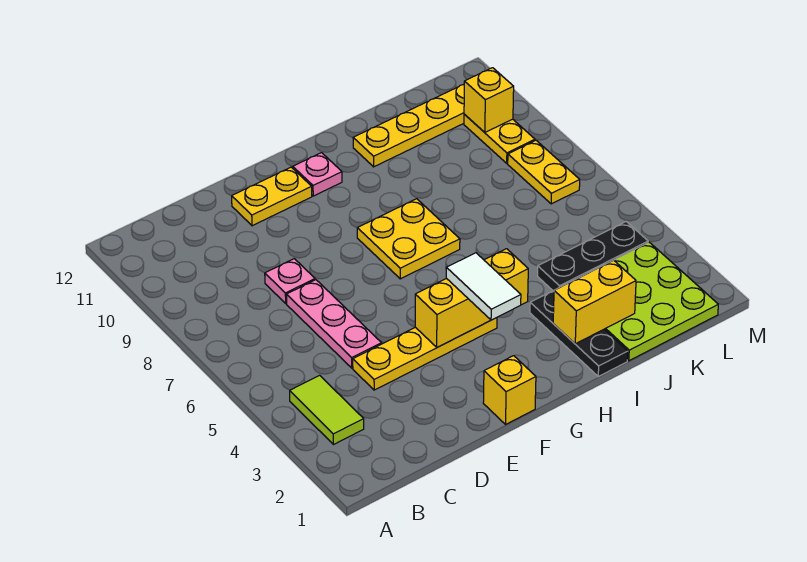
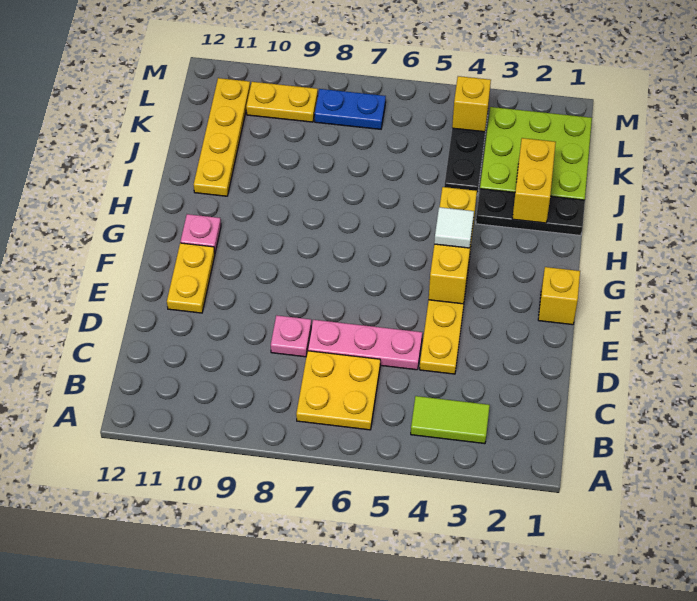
white tile G3:G4 level 3 -> white tile G4 level 3
yellow plate G7:H8 level 1 -> yellow plate B6:C7 level 1
yellow plate L7:L8 level 1 -> blue plate L7:L8 level 1
yellow brick L10 level 2 -> yellow brick L4 level 2

